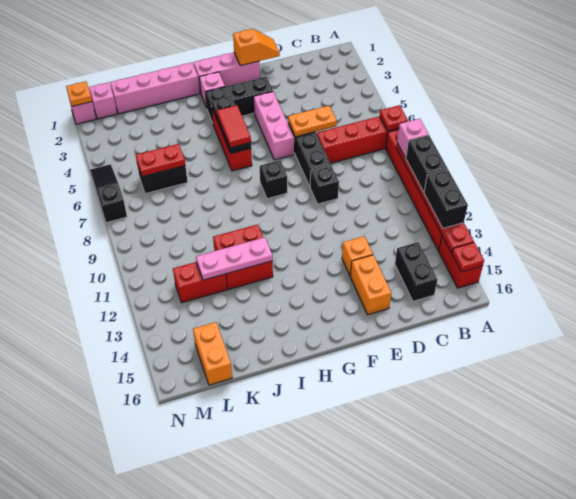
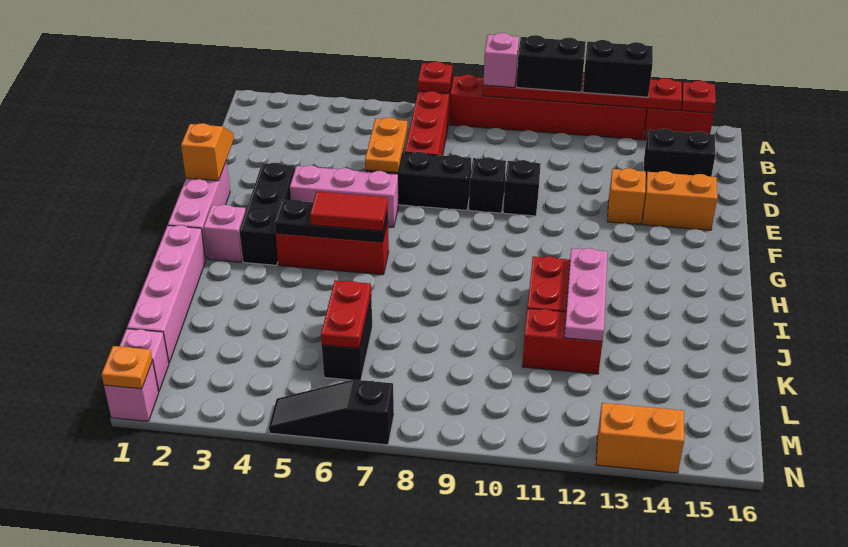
black brick G8 level 1 -> black brick E10 level 1
red brick K12:L12 level 1 -> red brick K11:K12 level 1
orange brick L15:L16 level 1 -> orange brick N13:N14 level 1

